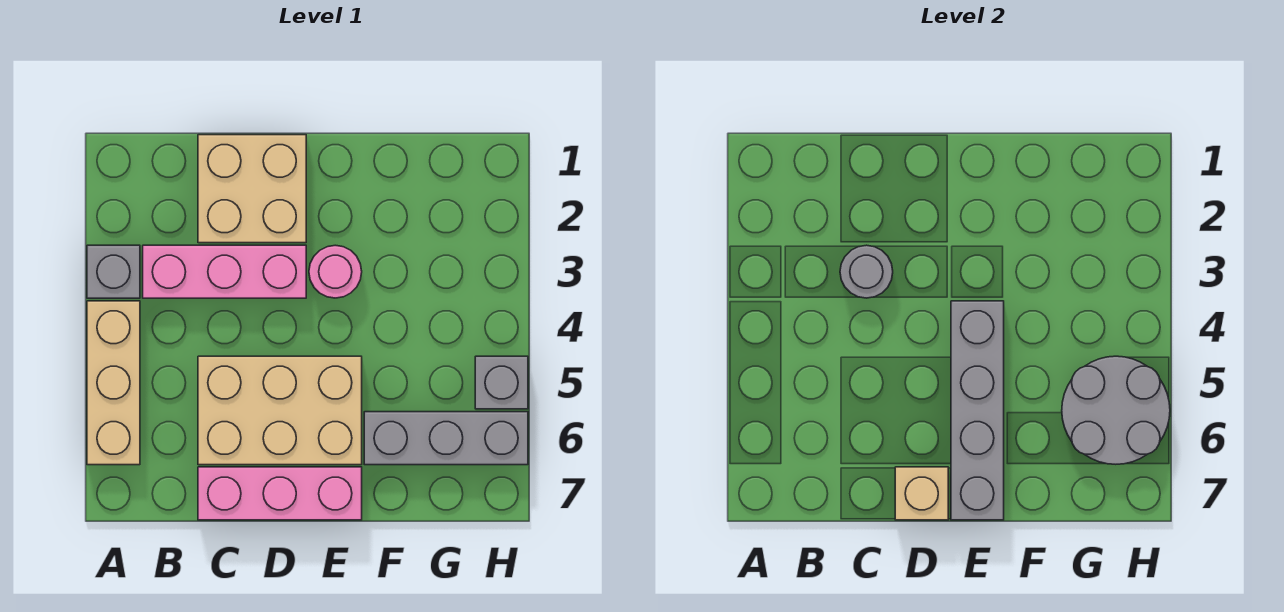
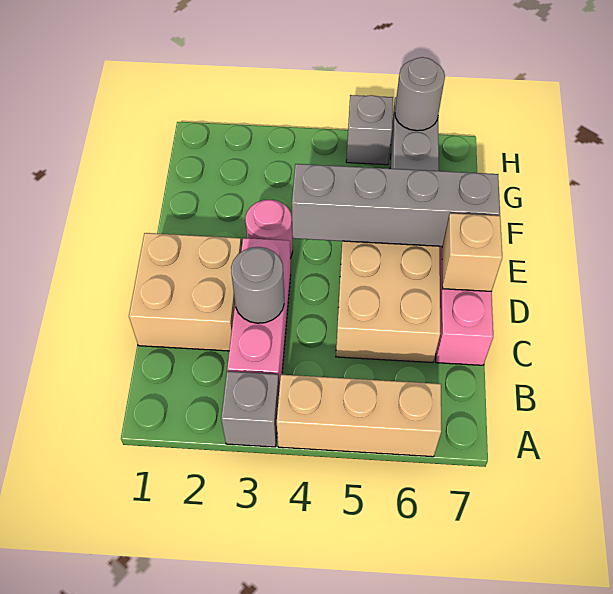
grey round brick G5:H6 level 2 -> grey round brick H6 level 2

